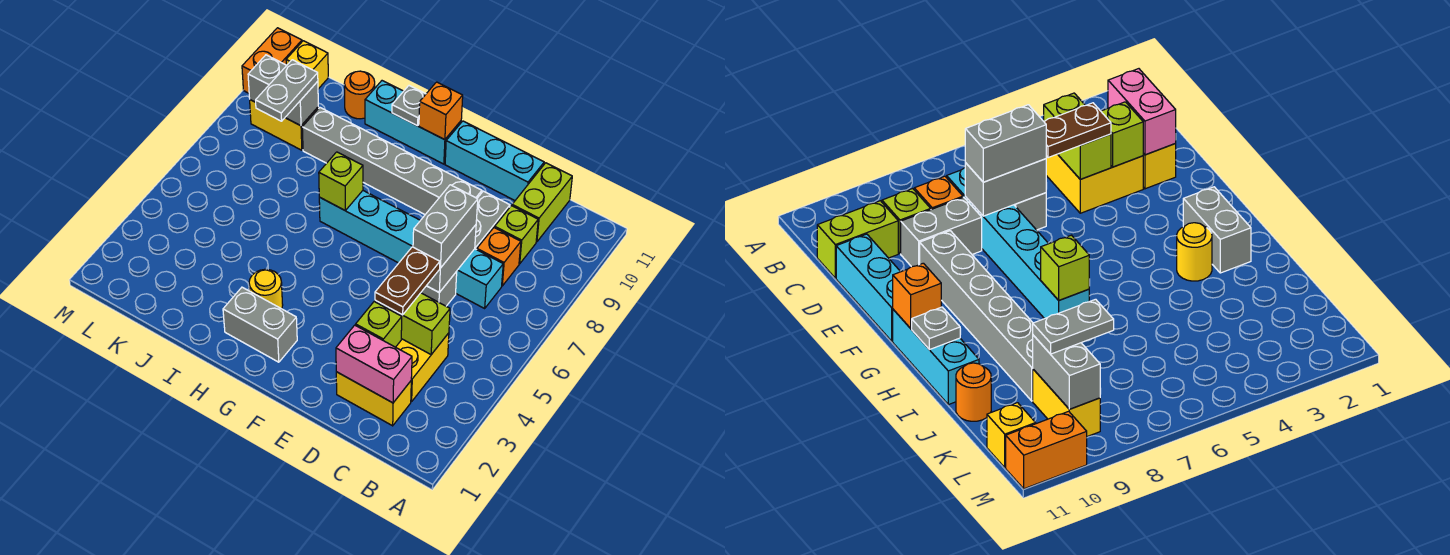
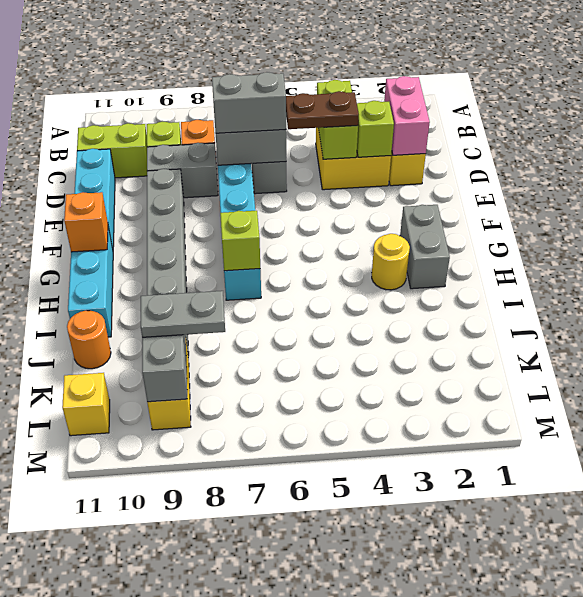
grey plate H11 level 2 -> none
orange brick M10:M11 level 1 -> none

